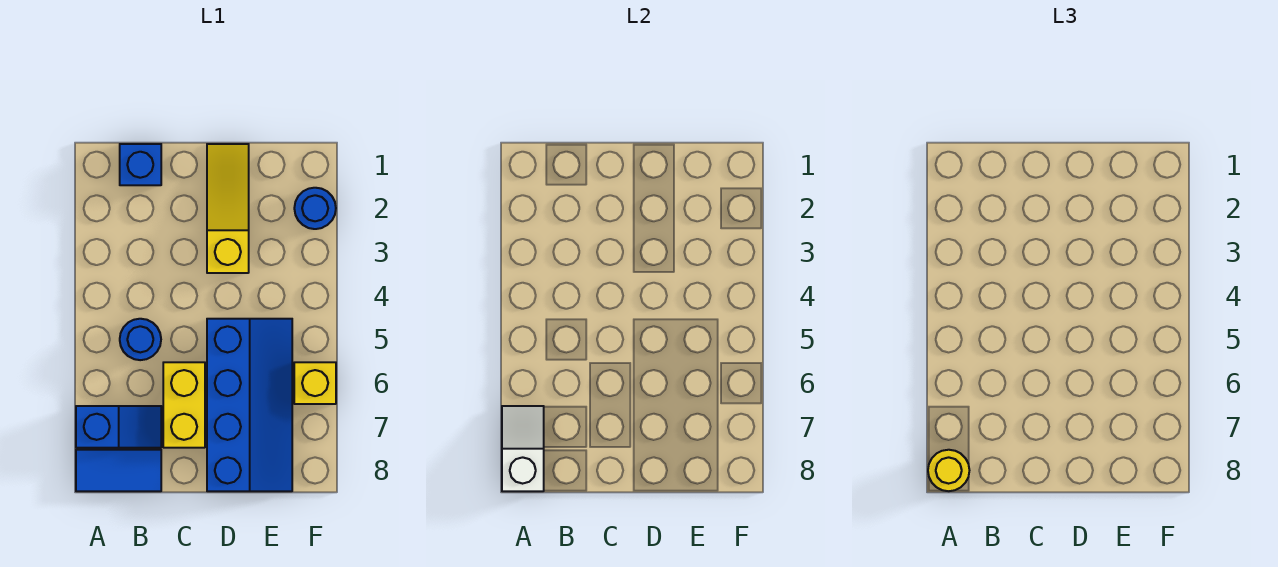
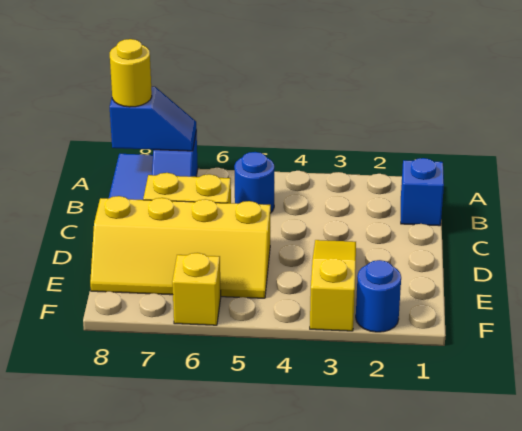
white slope A7:A8 level 2 top 8 -> blue slope A7:A8 level 2 top 8
yellow slope D1:D3 level 1 top 3 -> yellow slope D3:F3 level 1 top F
blue slope D5:E8 level 1 top D -> yellow slope D5:E8 level 1 top D

